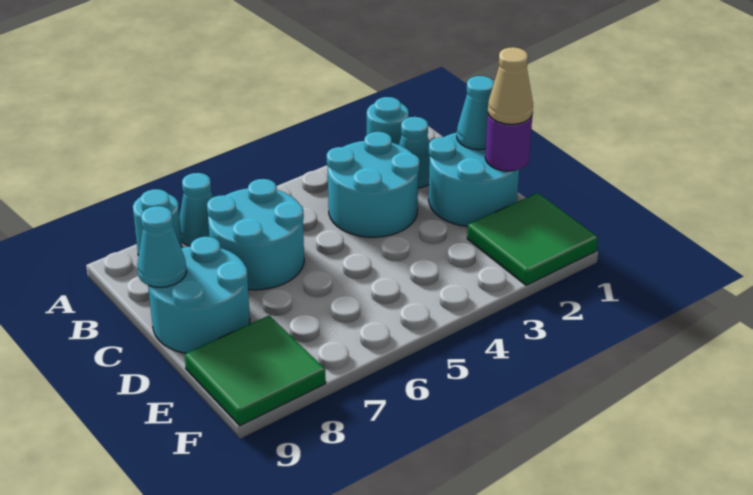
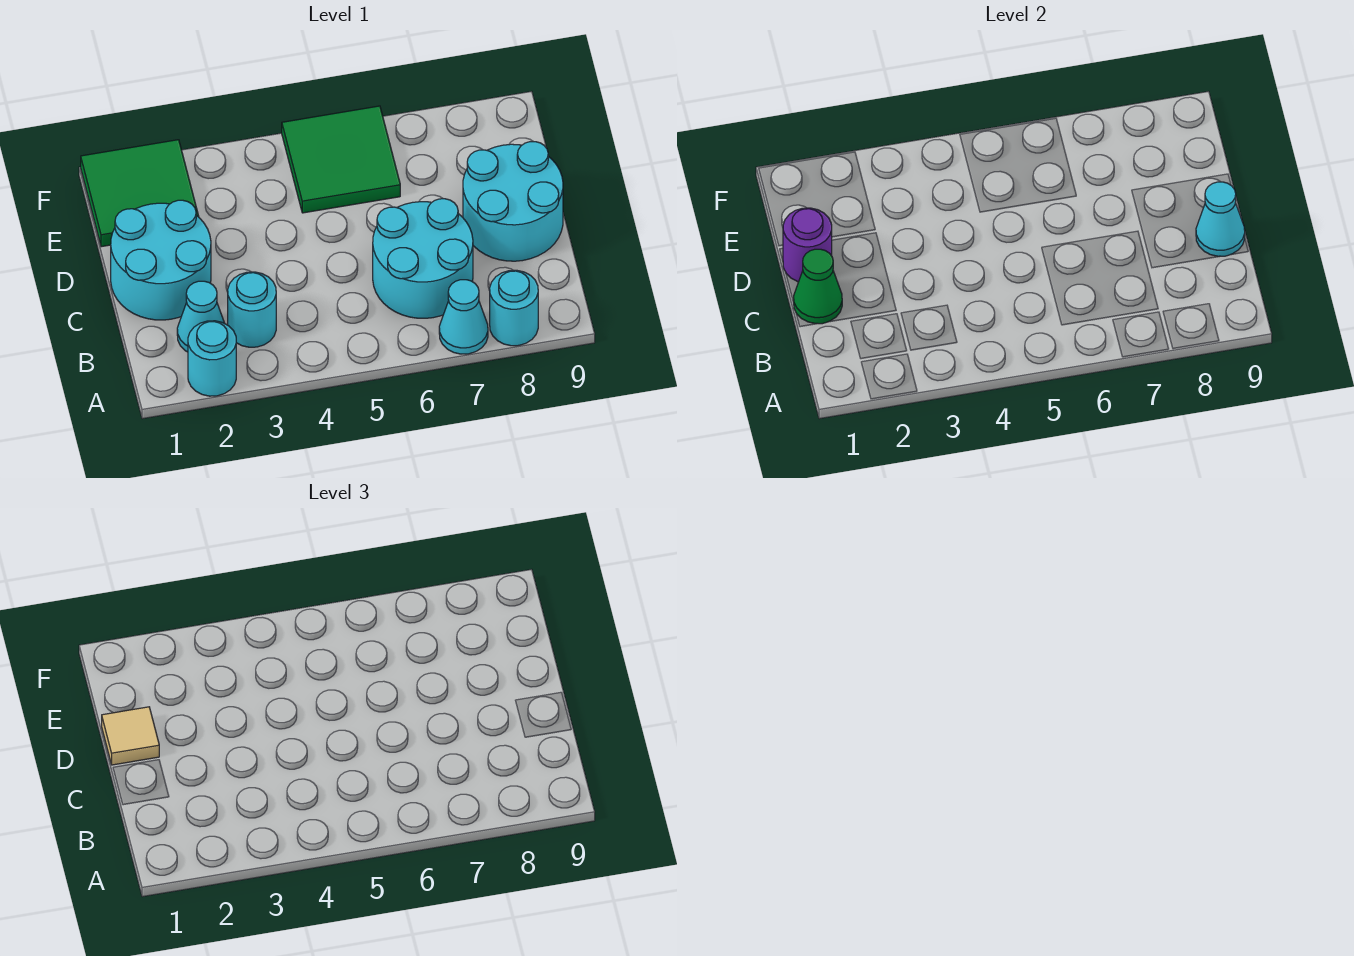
cyan round brick B3:C4 level 1 -> cyan round brick B3 level 1
cyan cone C1 level 2 -> green cone C1 level 2
tan cone D1 level 3 -> tan tile D1 level 3
green tile E8:F9 level 1 -> green tile E5:F6 level 1

